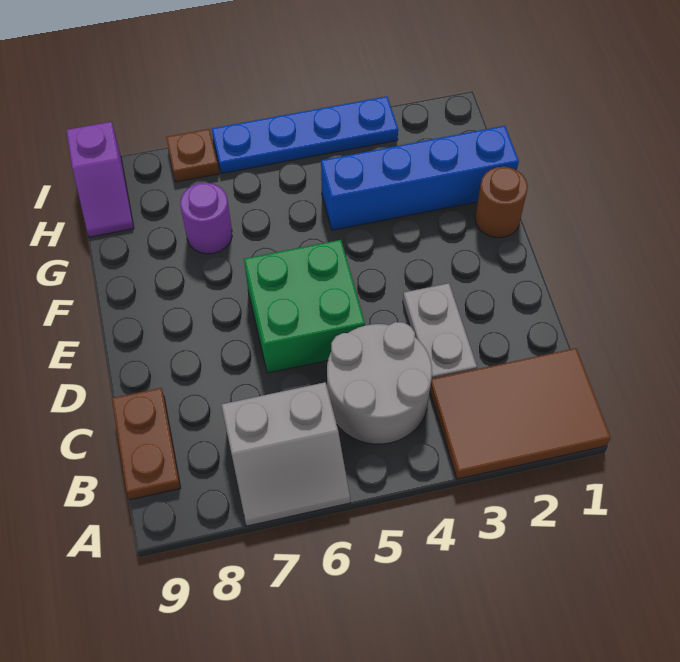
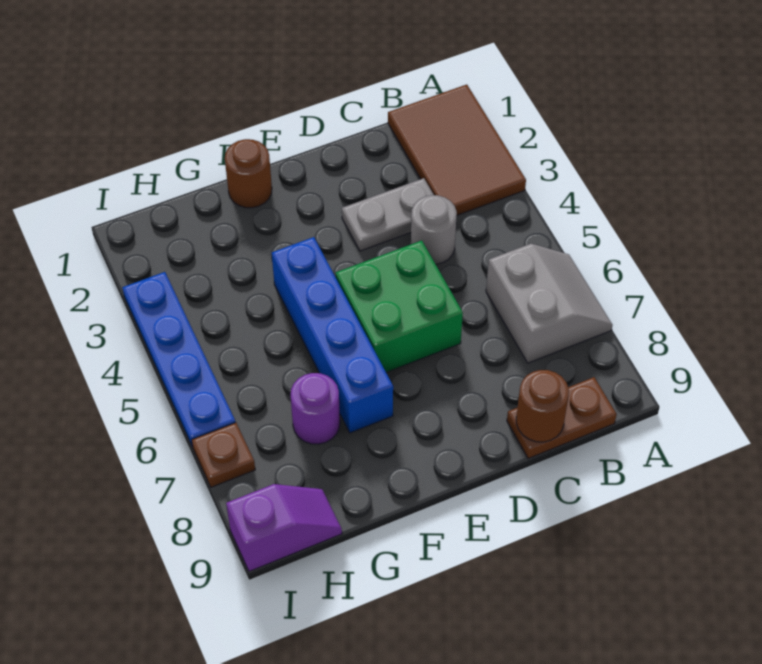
grey round brick B4:C5 level 1 -> grey round brick C4 level 1
none -> brown round brick C9 level 2
blue brick G1:G4 level 1 -> blue brick F4:F7 level 1

